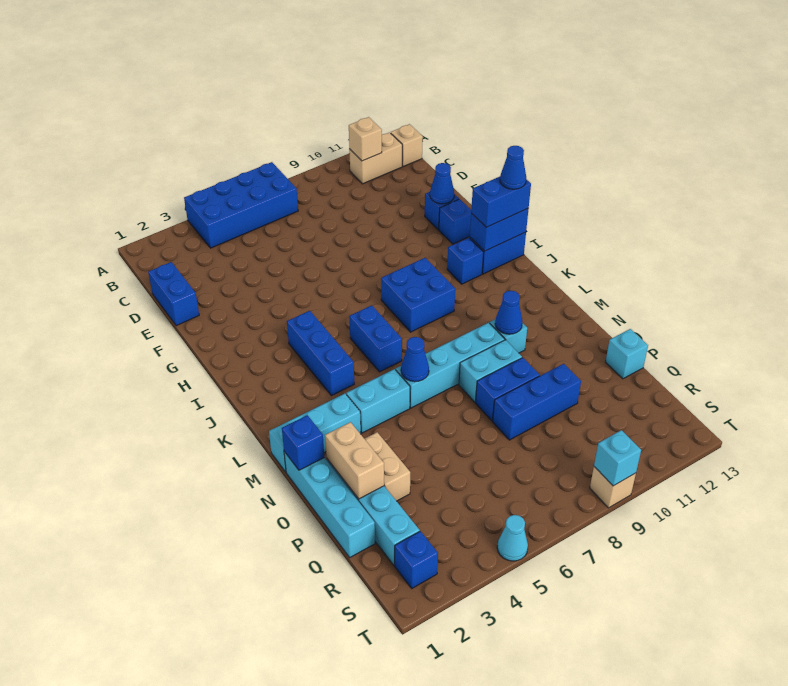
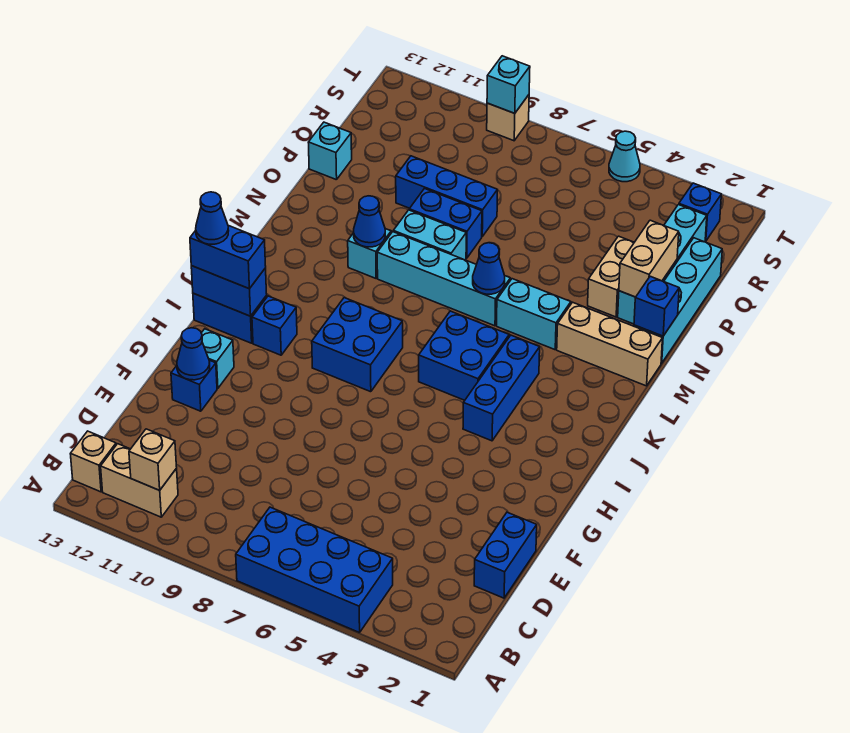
blue brick G12 level 1 -> cyan brick G12 level 1
blue brick J6:K6 level 1 -> blue brick J5:K6 level 1
cyan brick M1:M3 level 1 -> tan brick M1:M3 level 1

